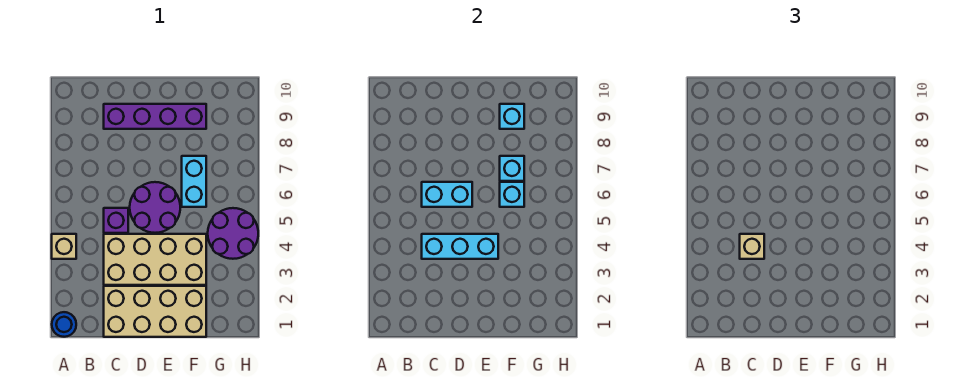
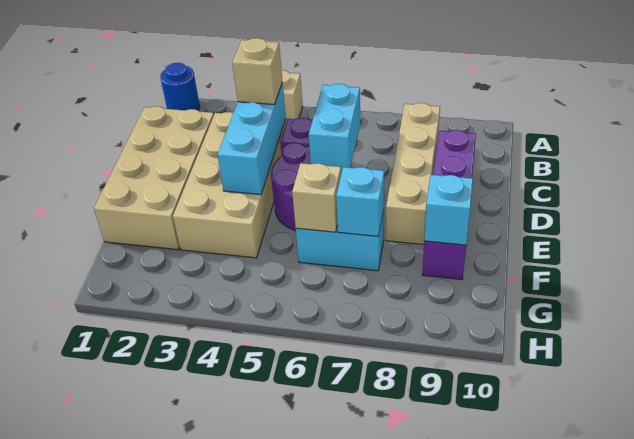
none -> tan brick B8:E8 level 1
cyan brick F6 level 2 -> tan brick F6 level 2
purple round brick G4:H5 level 1 -> none

